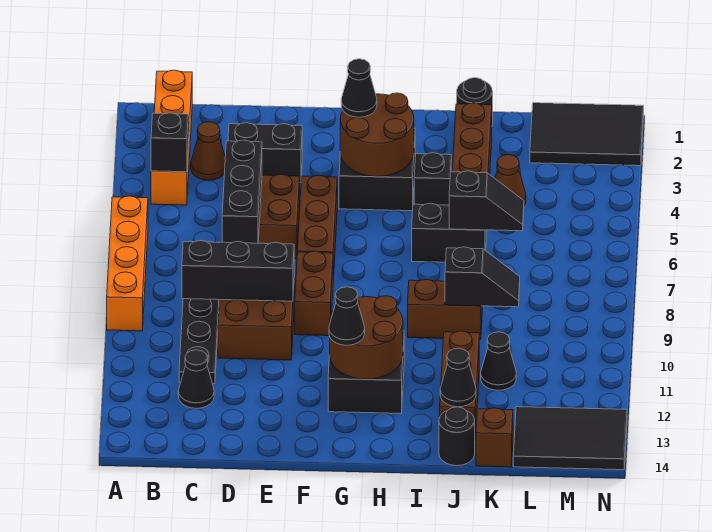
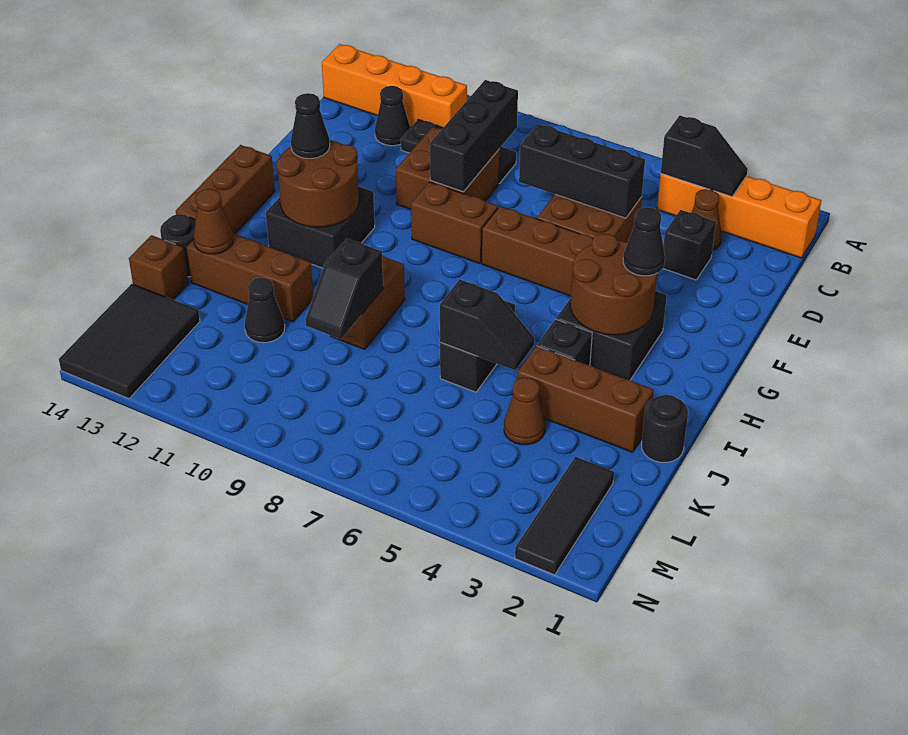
orange brick A6:A9 level 1 -> orange brick B11:B14 level 1
black brick D3:E3 level 1 -> black brick D3 level 1
none -> brown brick G14:I14 level 1
black slope J6:K6 level 2 top J -> black slope J5:J6 level 2 top 6
black cone J13 level 2 -> brown cone J13 level 2
black tile L1:N2 level 1 -> black tile L2:N2 level 1

